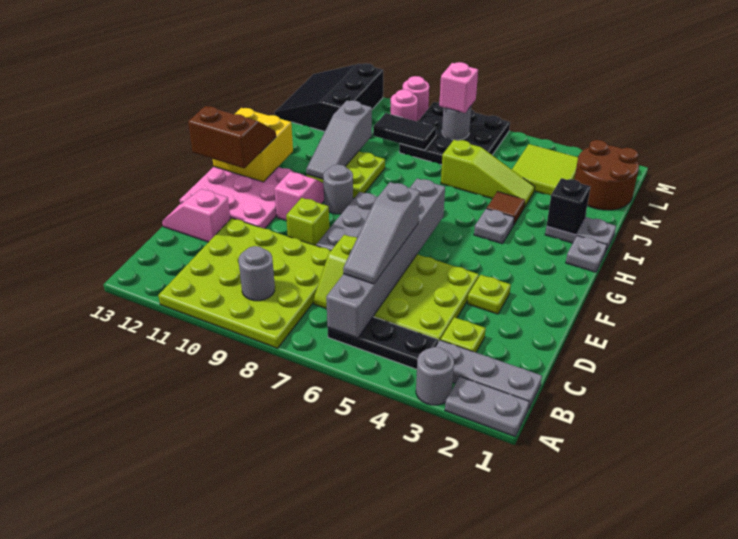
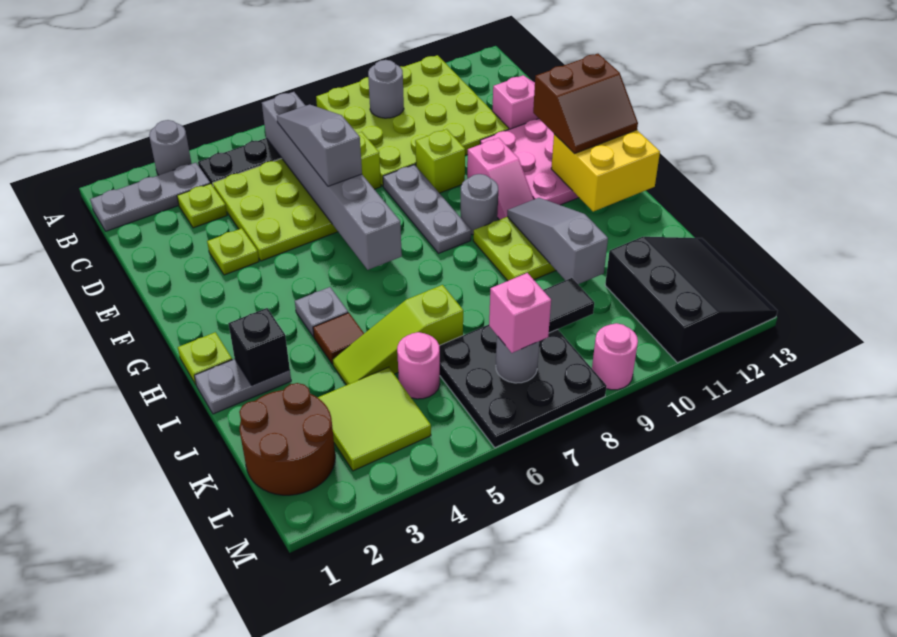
grey plate A1:A2 level 1 -> none
grey plate H1 level 1 -> lime plate H1 level 1
pink round brick L9 level 1 -> pink round brick K5 level 1

